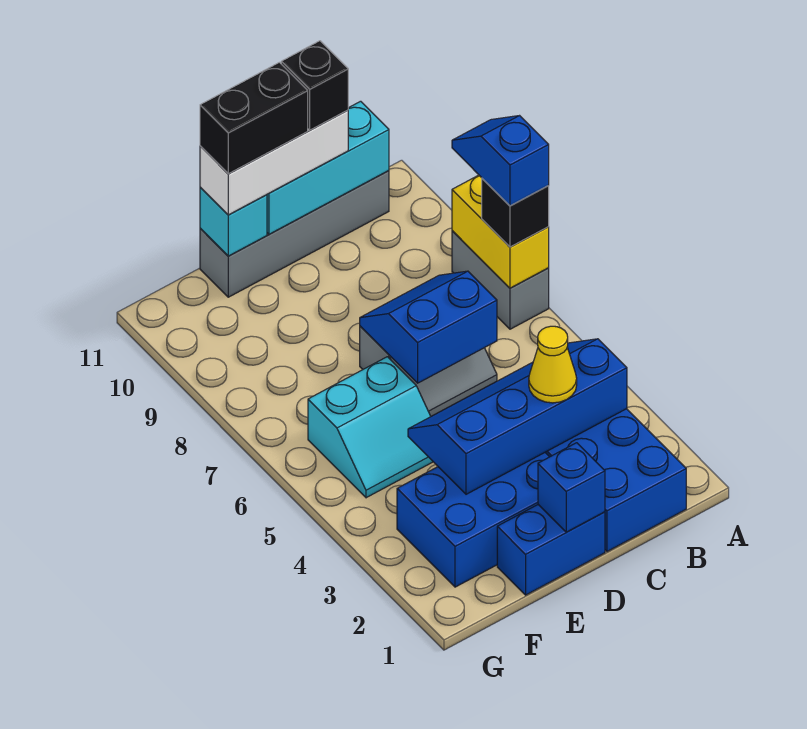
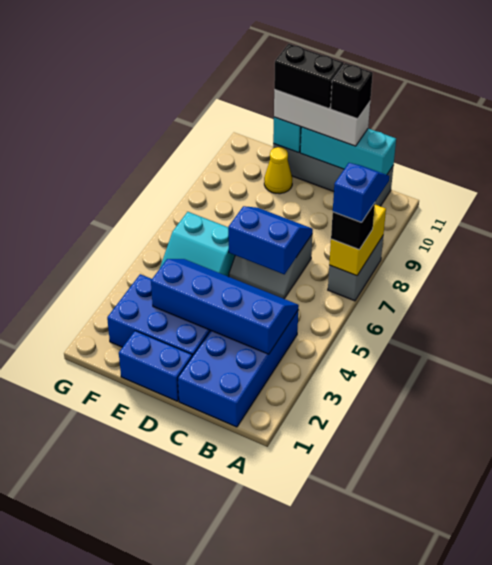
yellow cone C3 level 3 -> yellow cone E10 level 1
blue brick D1 level 2 -> none

